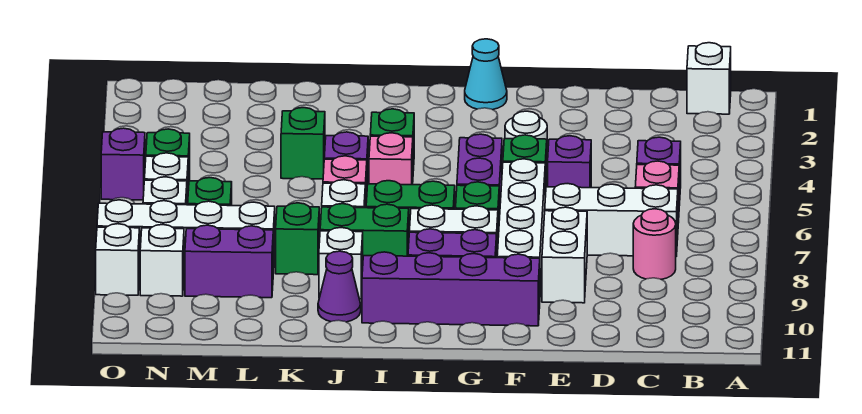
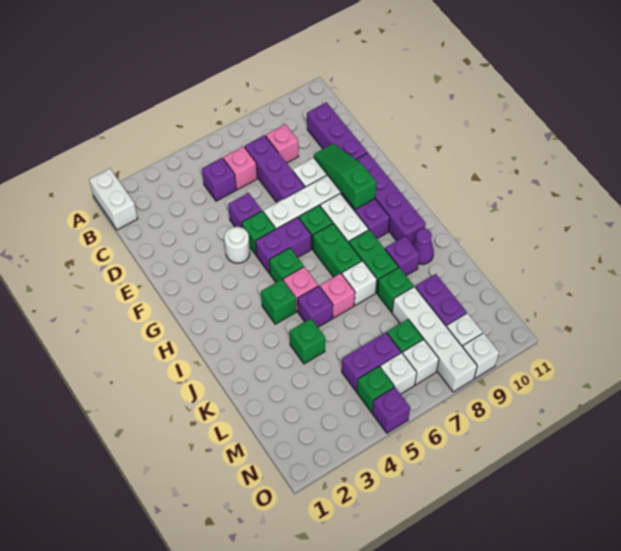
white brick B1 level 1 -> white brick A1:B1 level 1
white brick C7:E7 level 1 -> purple brick C7:E7 level 1
pink round brick C8 level 1 -> pink brick C8 level 1
none -> purple brick C10:E10 level 1
none -> green slope E9:G9 level 2 top G
cyan cone G1 level 1 -> none
none -> green brick H5 level 1
white brick J9 level 1 -> purple brick J9 level 1
none -> purple brick M5:M6 level 1

